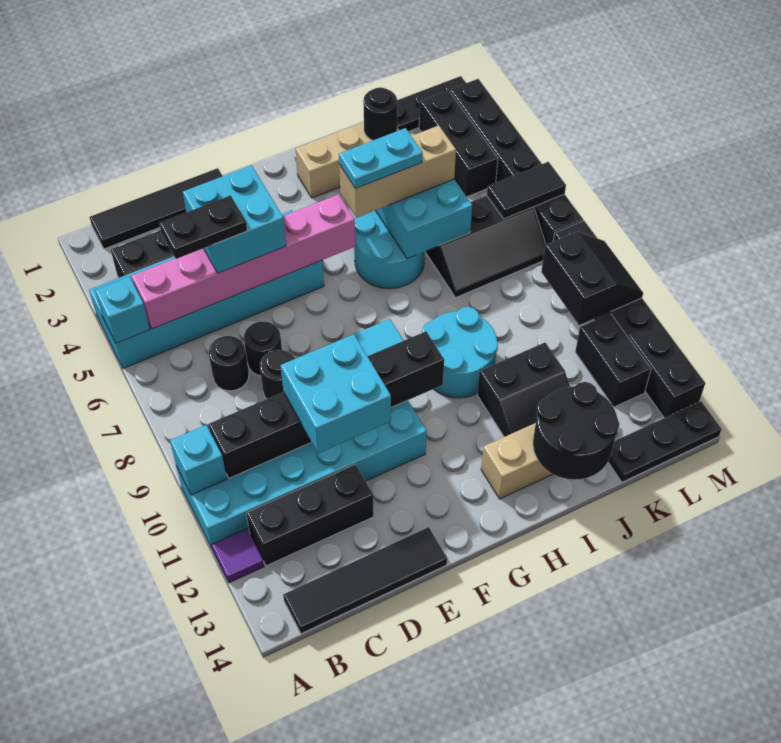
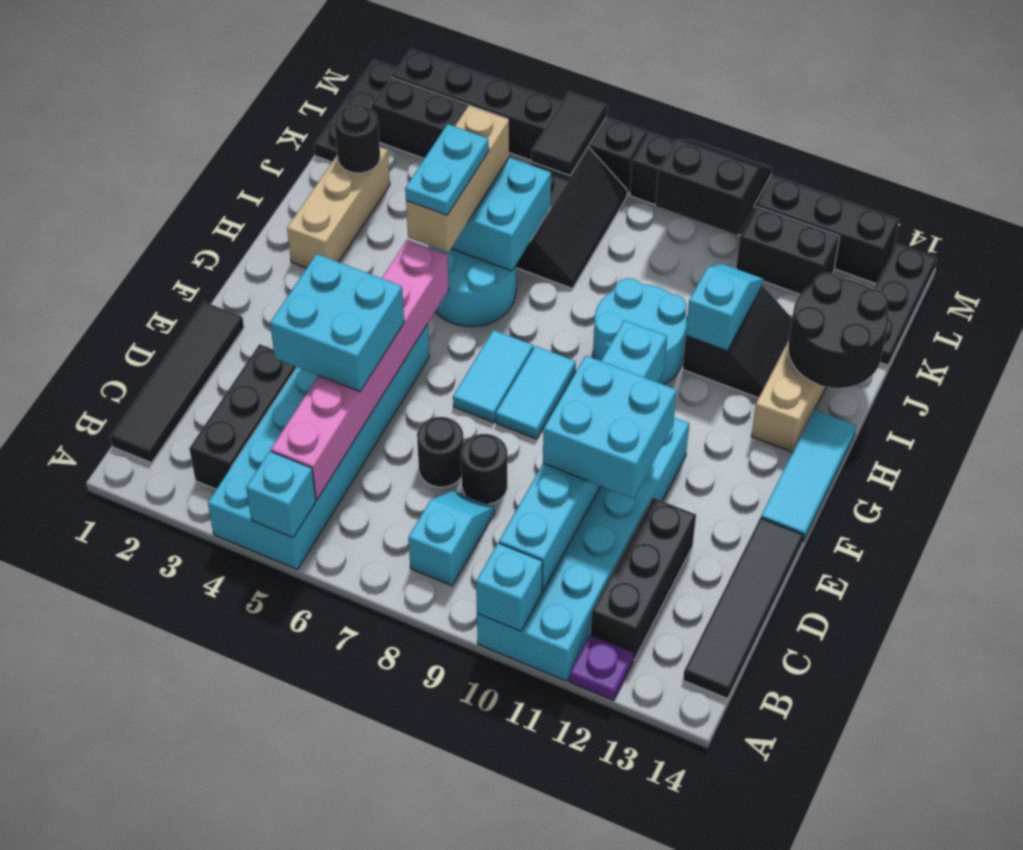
purple tile A12 level 1 -> purple plate A12 level 1
none -> cyan slope B8:C8 level 1 top B
black brick B10:G10 level 2 -> cyan brick B10:G10 level 2
black plate C5:D5 level 4 -> none
black round brick C7 level 1 -> none
none -> cyan tile F7:G7 level 1
none -> cyan tile F14:H14 level 1
none -> cyan slope I11:J11 level 2 top I

